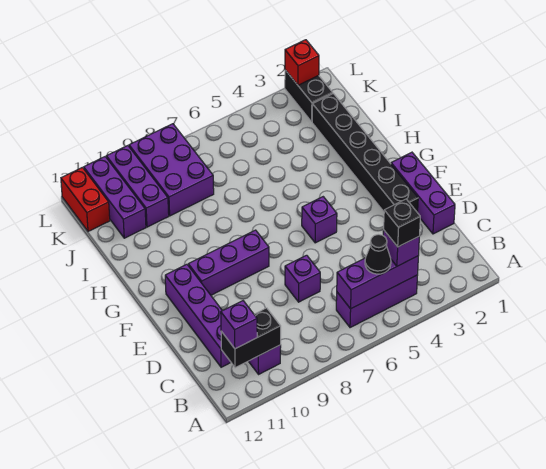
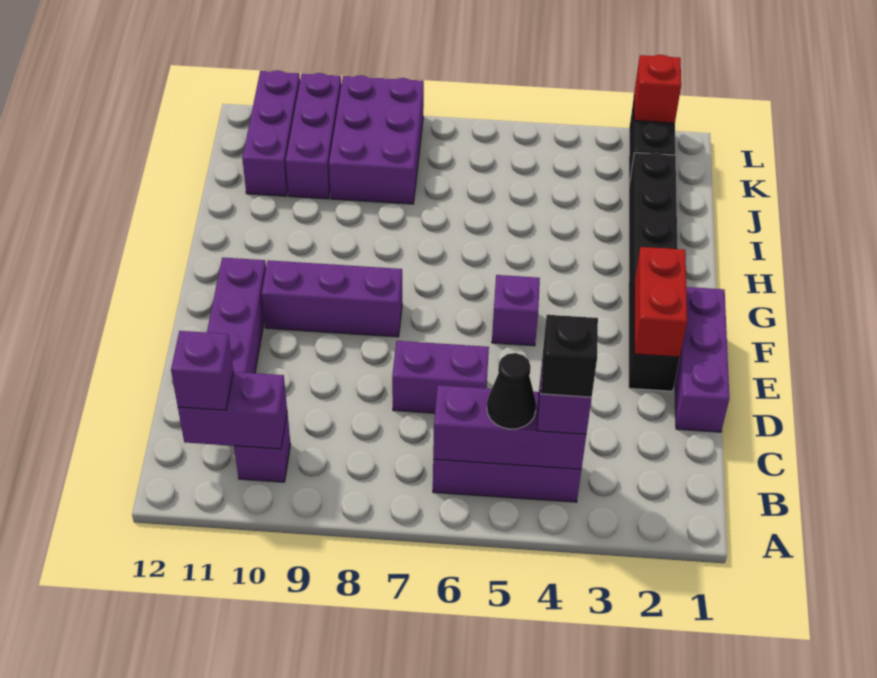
black brick B10:B11 level 2 -> purple brick B10:B11 level 2
purple brick D7 level 1 -> purple brick D6:D7 level 1
red brick K12:L12 level 1 -> red brick E2:F2 level 2

